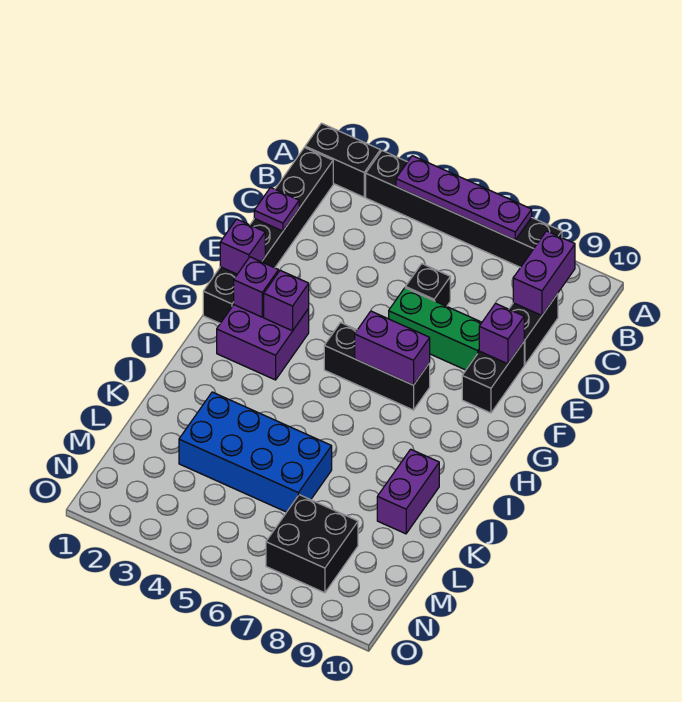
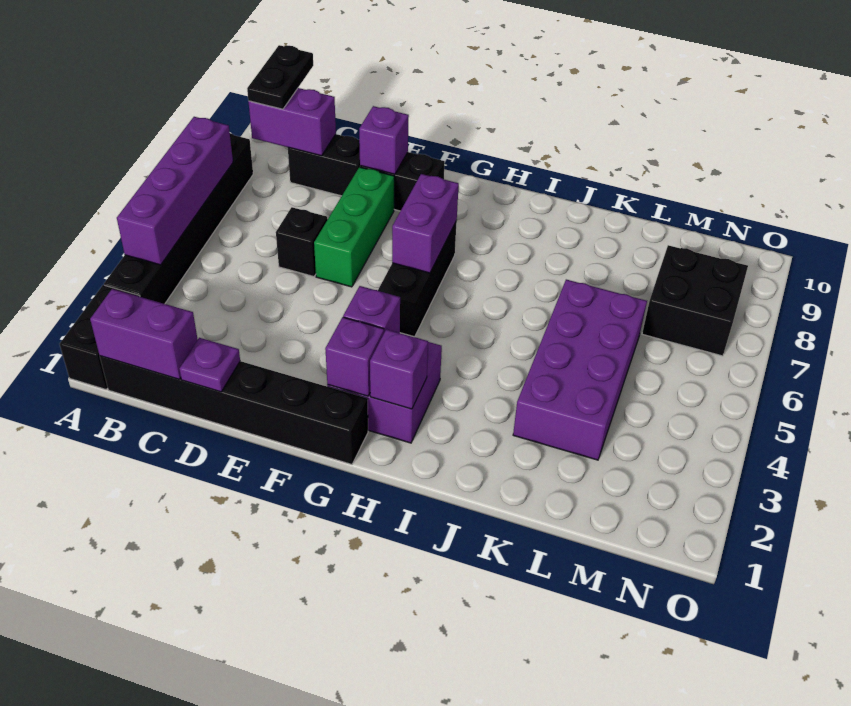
purple plate A4:A7 level 2 -> purple brick A4:A7 level 2
none -> black plate B9:B10 level 3
purple brick F1 level 2 -> purple brick H2 level 2
purple brick J9:K9 level 1 -> purple brick B1:C1 level 2
blue brick K3:L6 level 1 -> purple brick K3:L6 level 1

